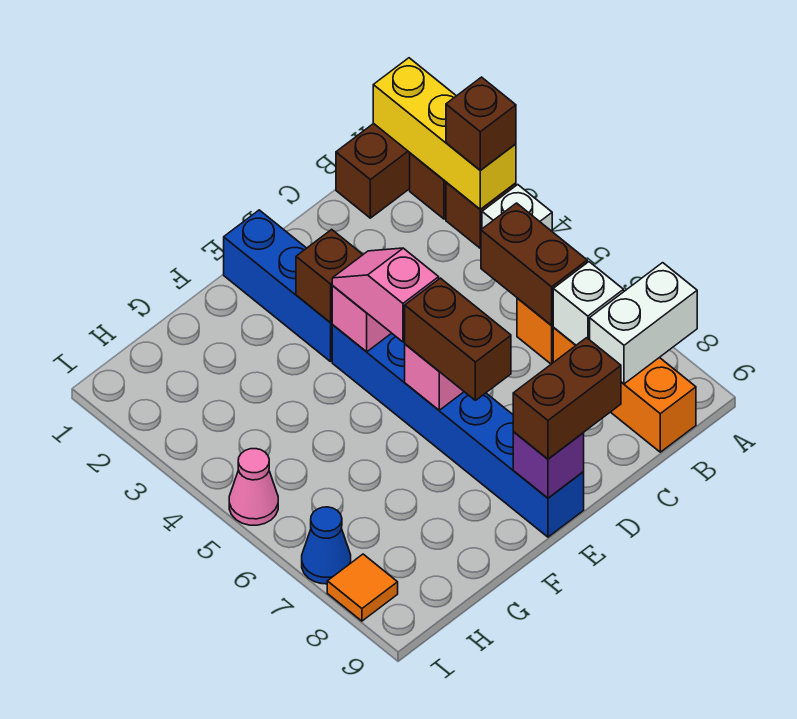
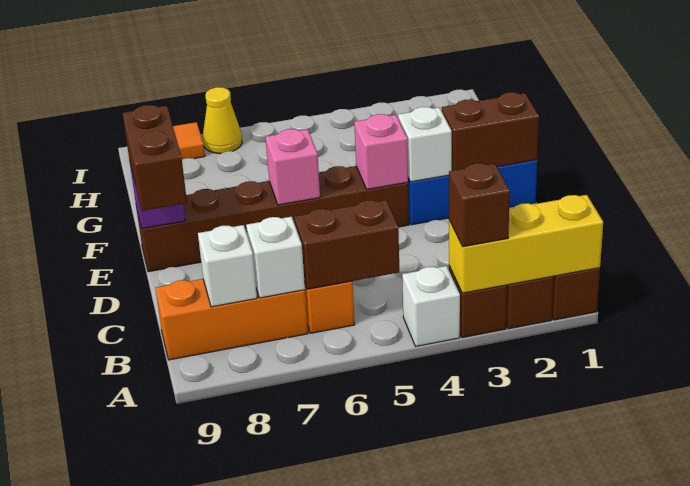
white brick A8:B8 level 2 -> white brick B8 level 2
brown brick E3 level 2 -> white brick E3 level 2
blue brick E4:E9 level 1 -> brown brick E4:E9 level 1
pink slope E4:E5 level 3 top 5 -> none
brown brick E6:E7 level 3 -> brown brick E1:E2 level 2
pink cone I5 level 1 -> none
blue cone I7 level 1 -> yellow cone I7 level 1

